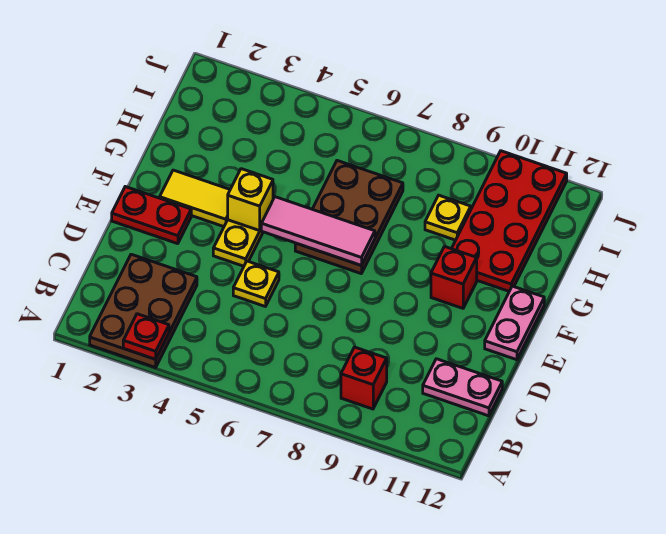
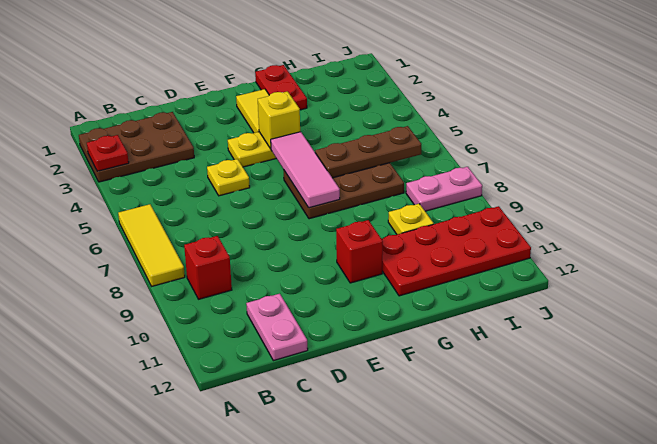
none -> yellow tile A6:A8 level 1
red plate E1:E2 level 1 -> red plate G1:G2 level 1
pink plate E12:F12 level 1 -> pink plate I8:J8 level 1
none -> brown plate G6:I6 level 2

